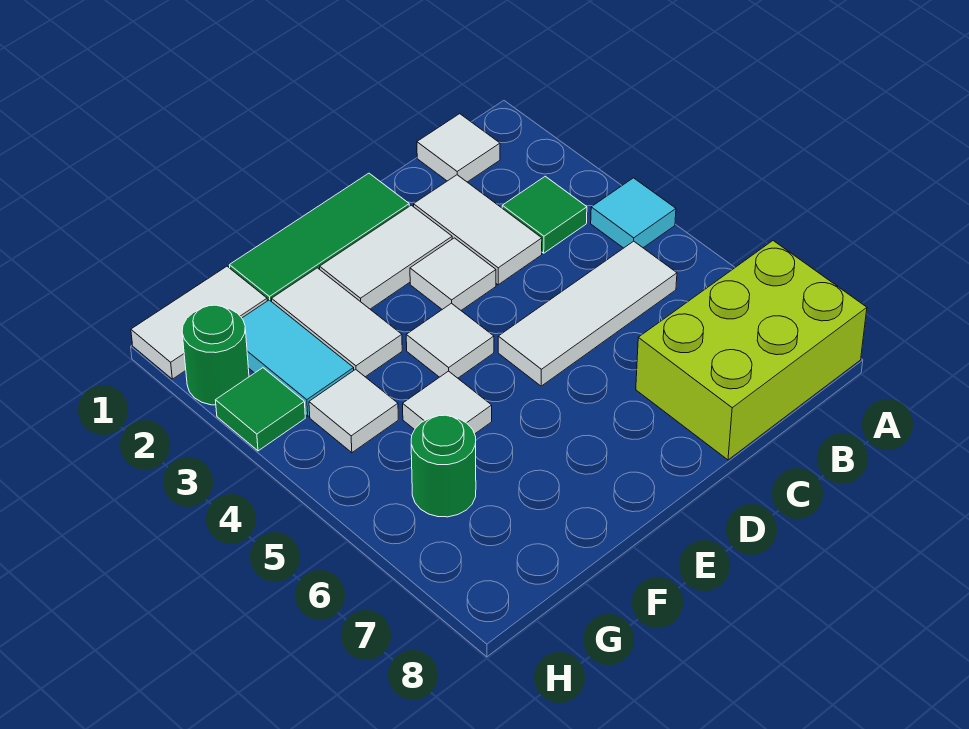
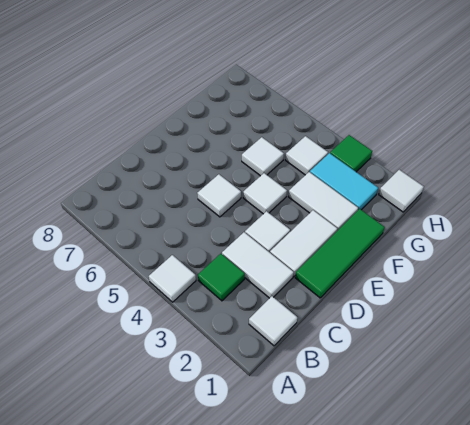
cyan tile A4 level 1 -> white tile A4 level 1
lime brick A7:C8 level 1 -> none
white tile B5:D5 level 1 -> white tile D5 level 1
white tile G1:H1 level 1 -> white tile H1 level 1
green round brick G6 level 1 -> none
green round brick H2 level 1 -> none

